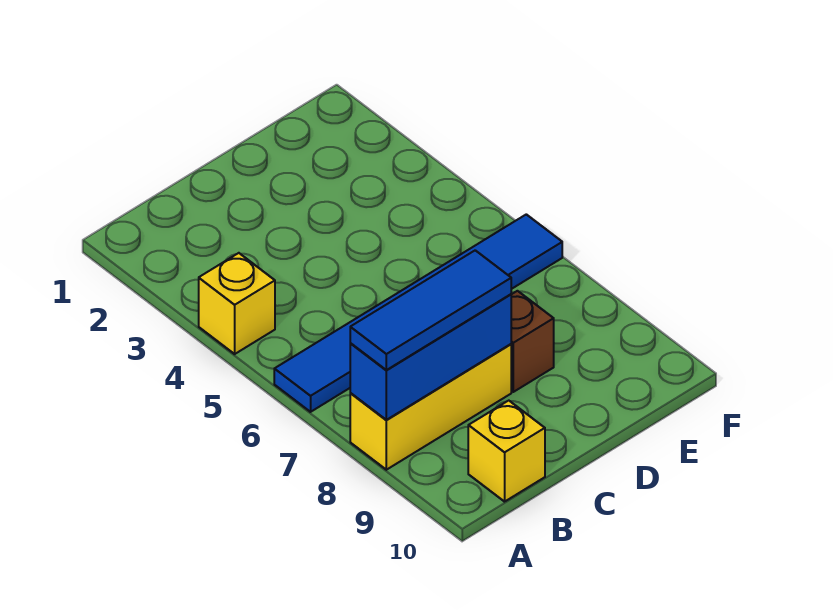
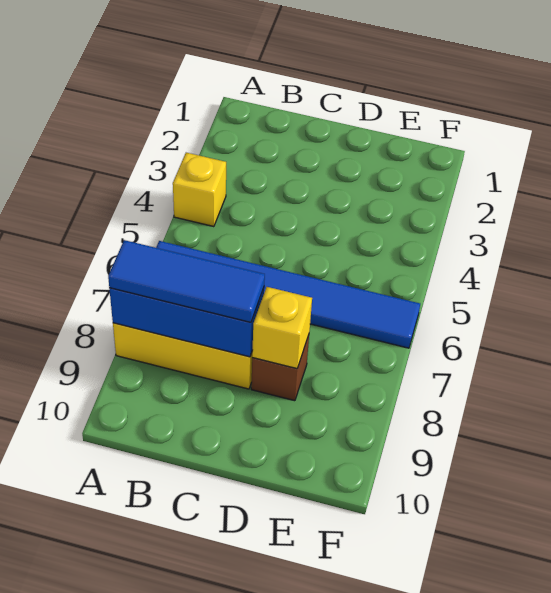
yellow brick B10 level 1 -> yellow brick D8 level 2

